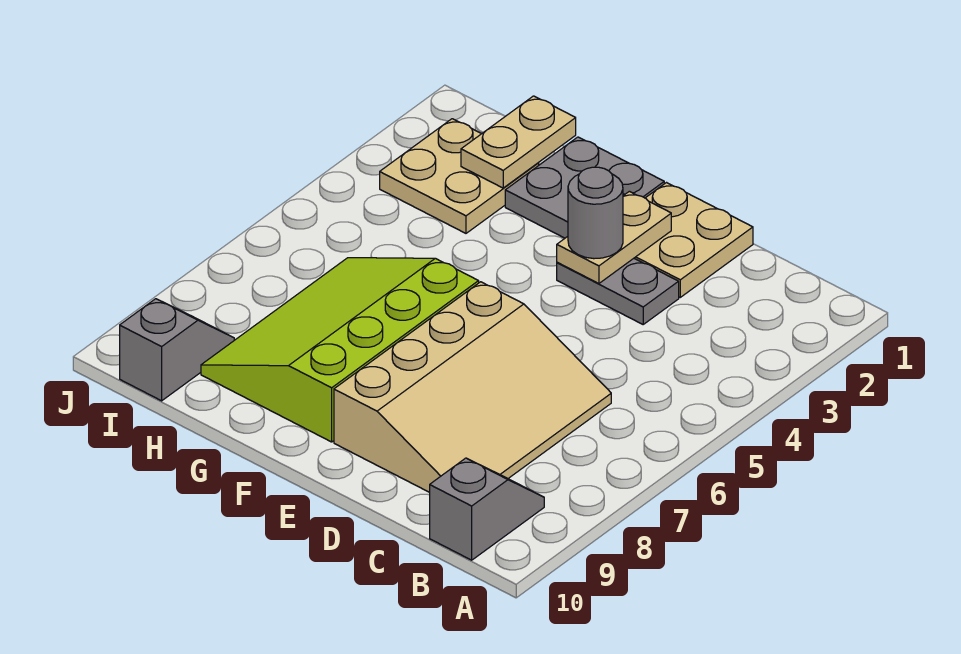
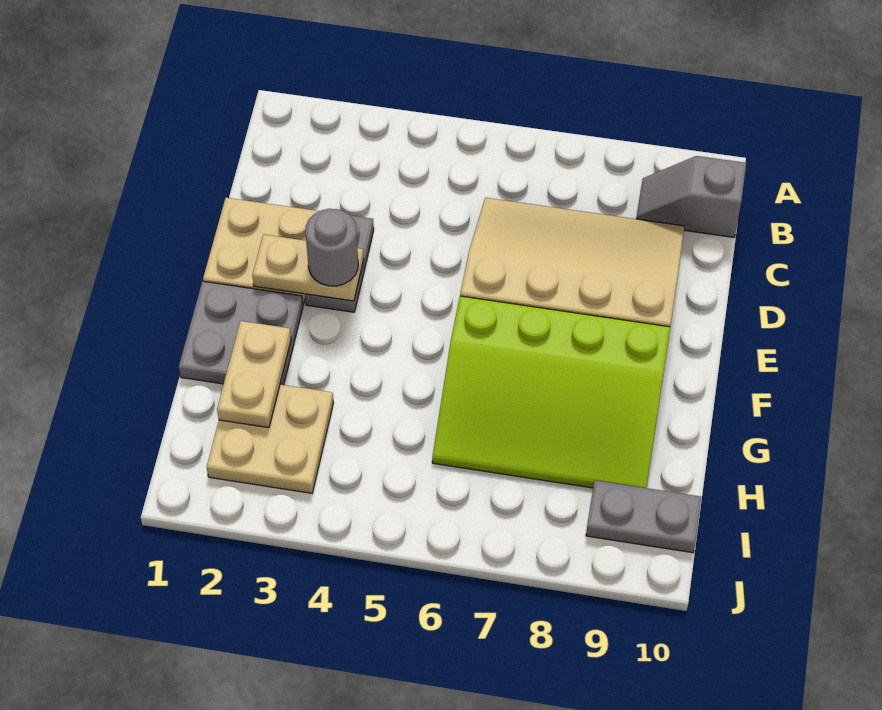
tan plate H1:H2 level 2 -> tan plate G2:H2 level 2
grey slope I9:I10 level 1 top 10 -> grey plate I9:I10 level 1

